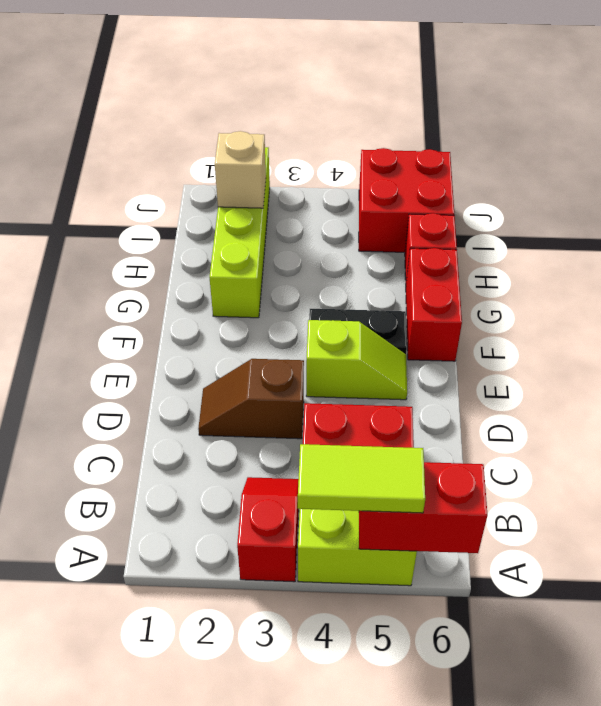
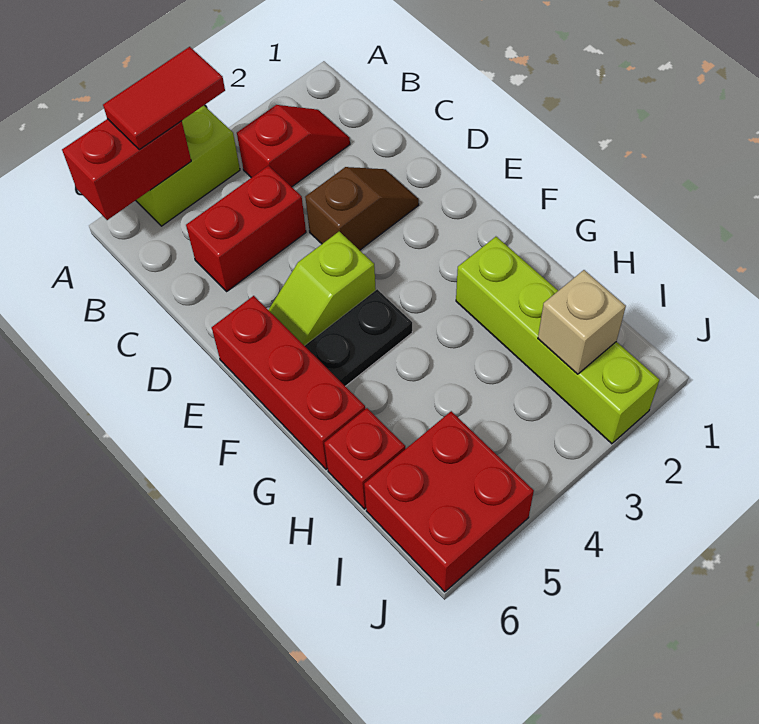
red slope A3:B3 level 1 top A -> red slope B2:B3 level 1 top 3
lime tile A4:A5 level 3 -> red tile A4:A5 level 3
red brick F6:G6 level 1 -> red brick E6:G6 level 1

